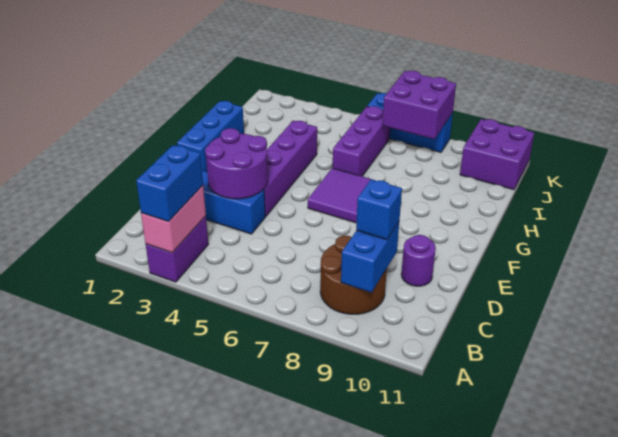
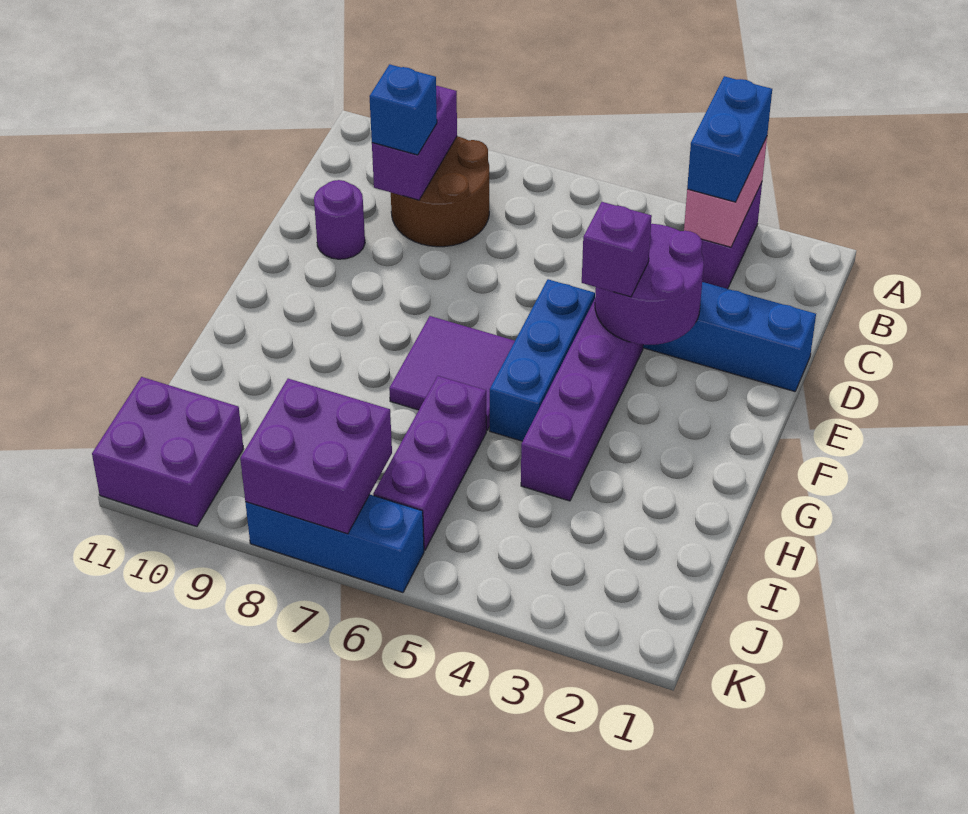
blue brick B9:C9 level 2 -> purple brick B9:C9 level 2
none -> purple brick E4 level 3
blue brick F1:H1 level 1 -> blue brick E5:G5 level 1

